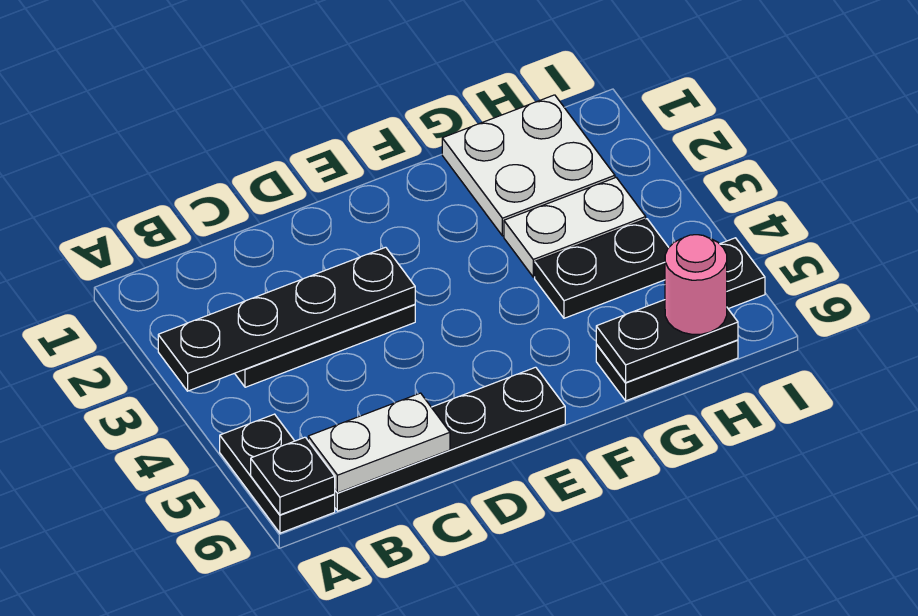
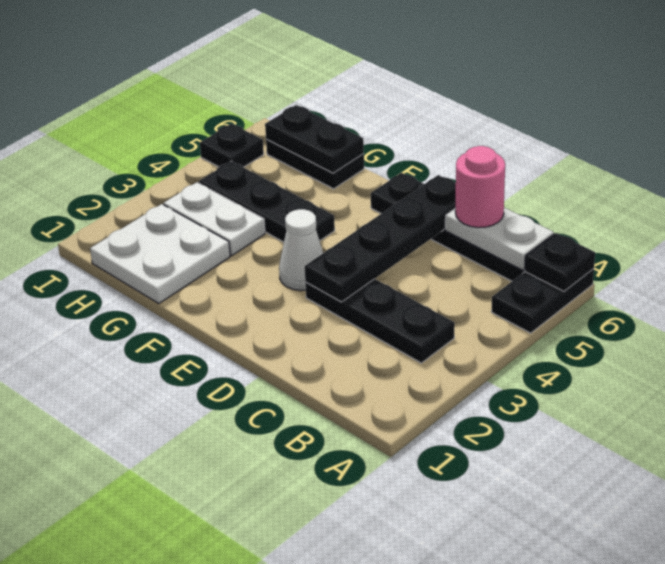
black plate A3:D3 level 2 -> black plate D3:D6 level 2
none -> white cone E3 level 1
black plate G4:H4 level 1 -> black plate F4:H4 level 1
pink round brick H6 level 3 -> pink round brick C6 level 3

